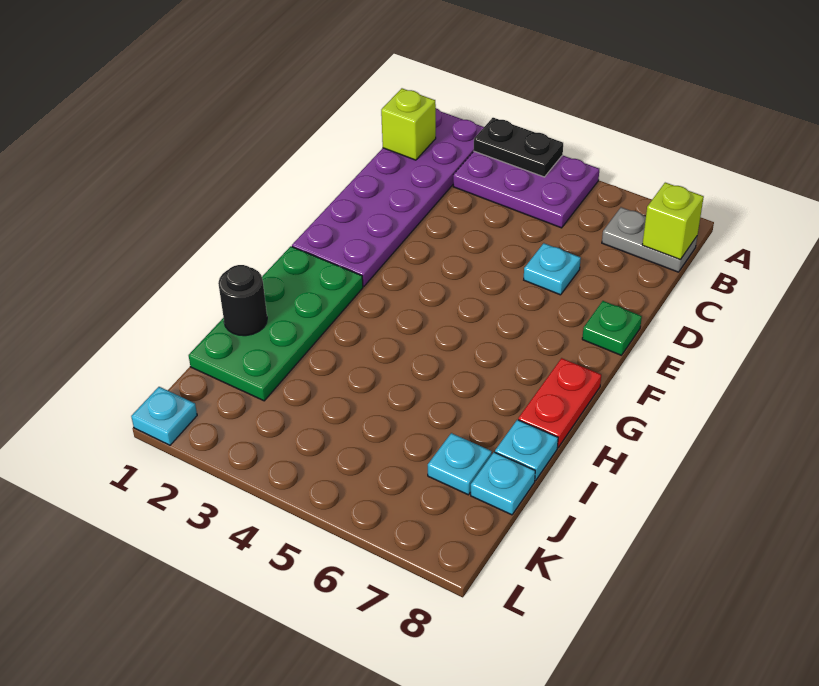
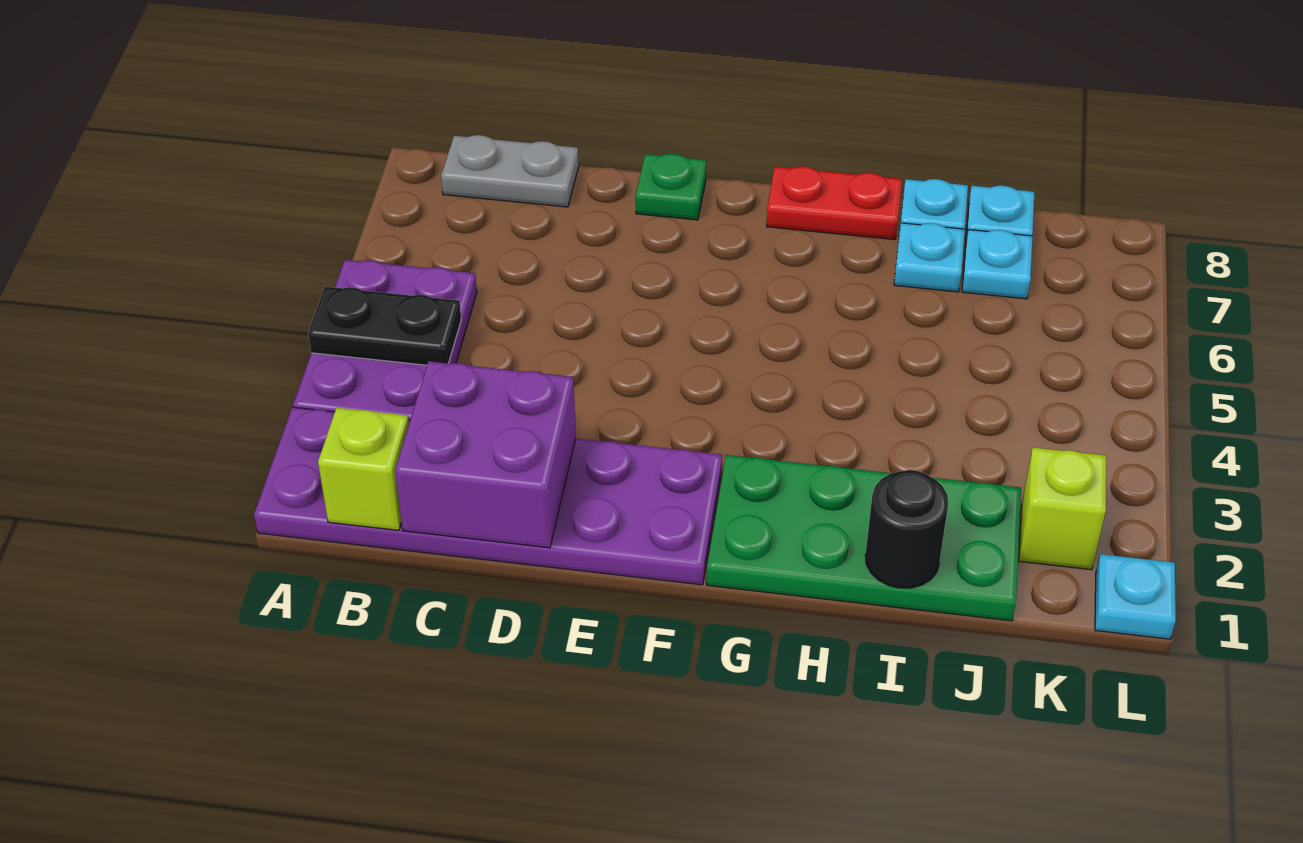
black plate A3:A4 level 2 -> black plate A4:B4 level 2
grey plate B7:B8 level 1 -> grey plate B8:C8 level 1
lime brick B8 level 2 -> lime brick K2 level 1
none -> purple brick C1:D2 level 2
cyan plate D6 level 1 -> cyan plate I7 level 1

